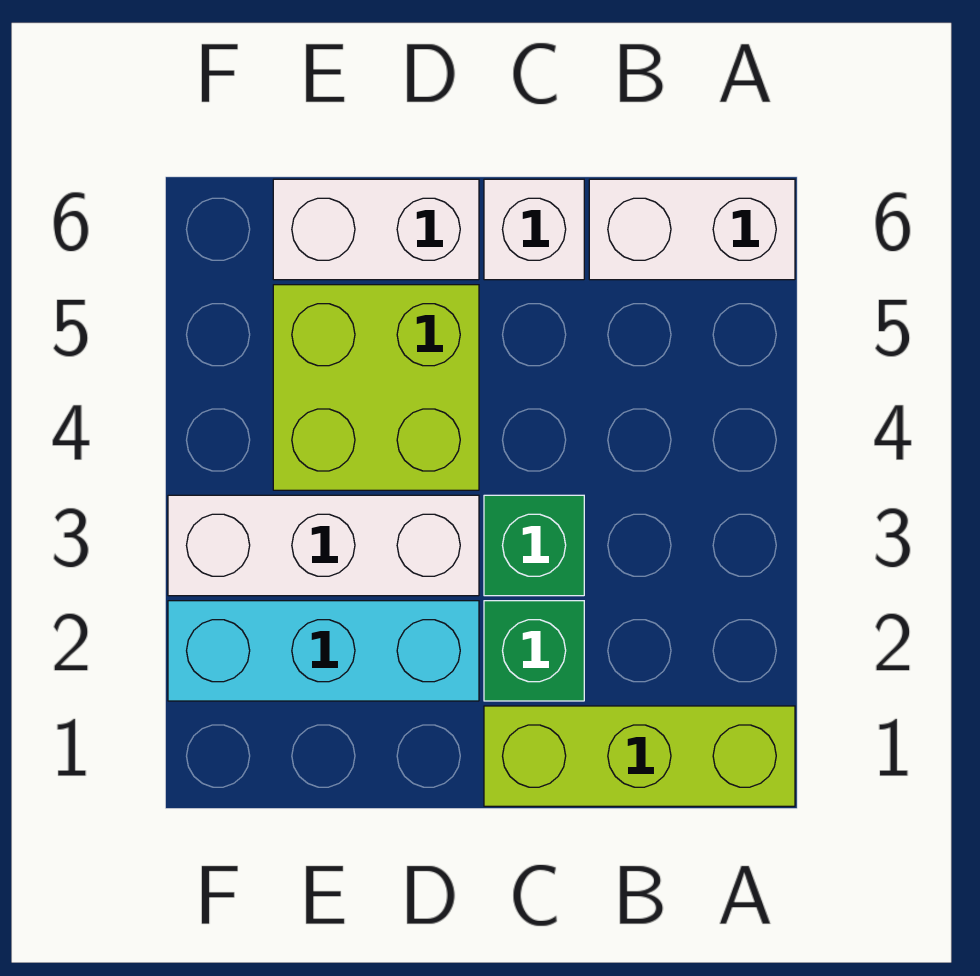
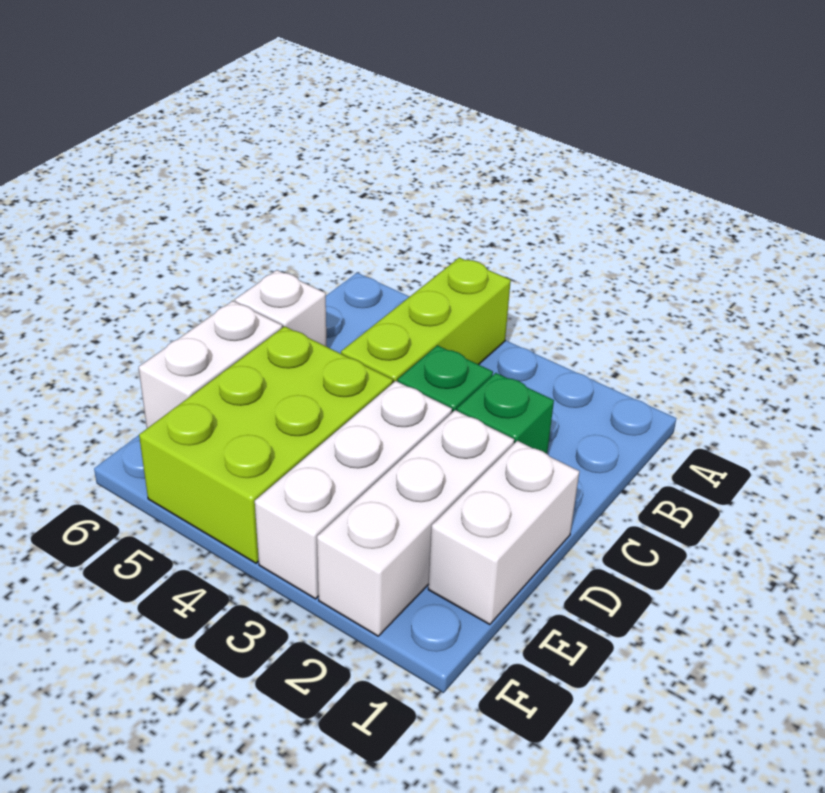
lime brick A1:C1 level 1 -> lime brick A4:C4 level 1
white brick A6:B6 level 1 -> white brick D1:E1 level 1
cyan brick D2:F2 level 1 -> white brick D2:F2 level 1
lime brick D4:E5 level 1 -> lime brick D4:F5 level 1

